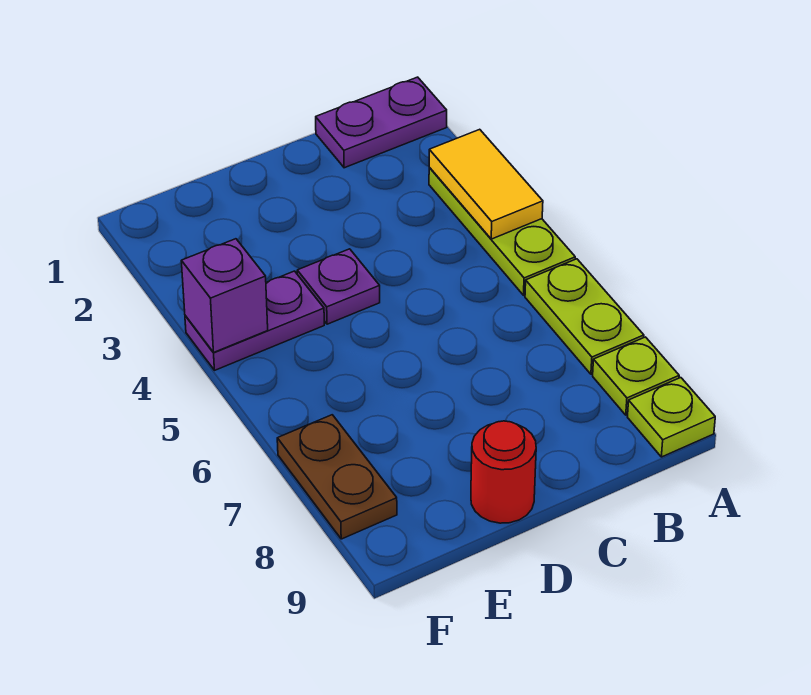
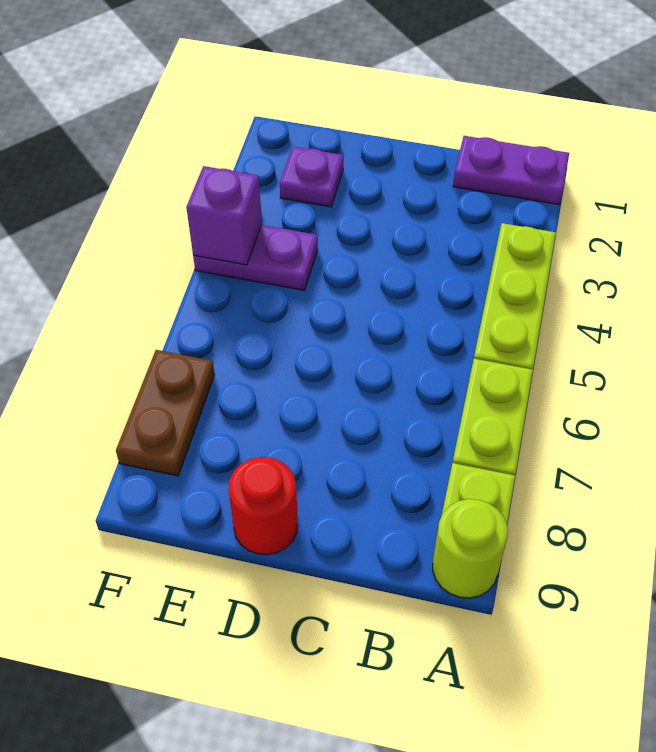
yellow tile A3:A4 level 2 -> none
lime plate A9 level 1 -> lime round brick A9 level 1
purple plate D4 level 1 -> purple plate E2 level 1

